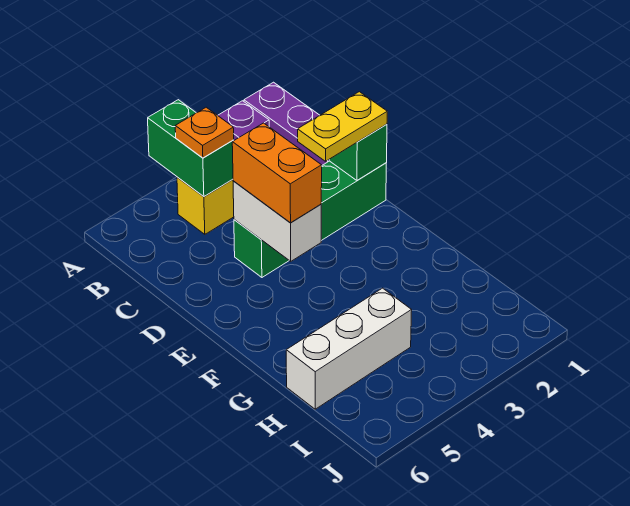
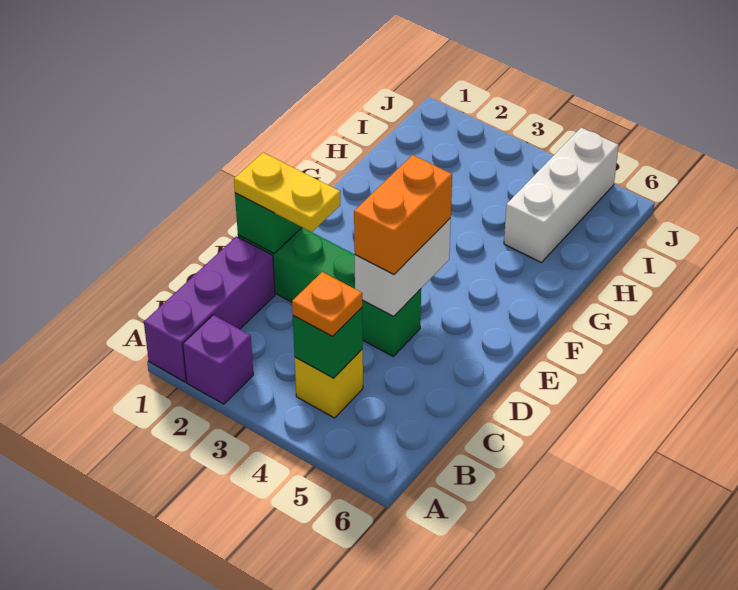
green brick A4:B4 level 2 -> green brick B4 level 2
white brick H4:H6 level 1 -> white brick H5:J5 level 1

